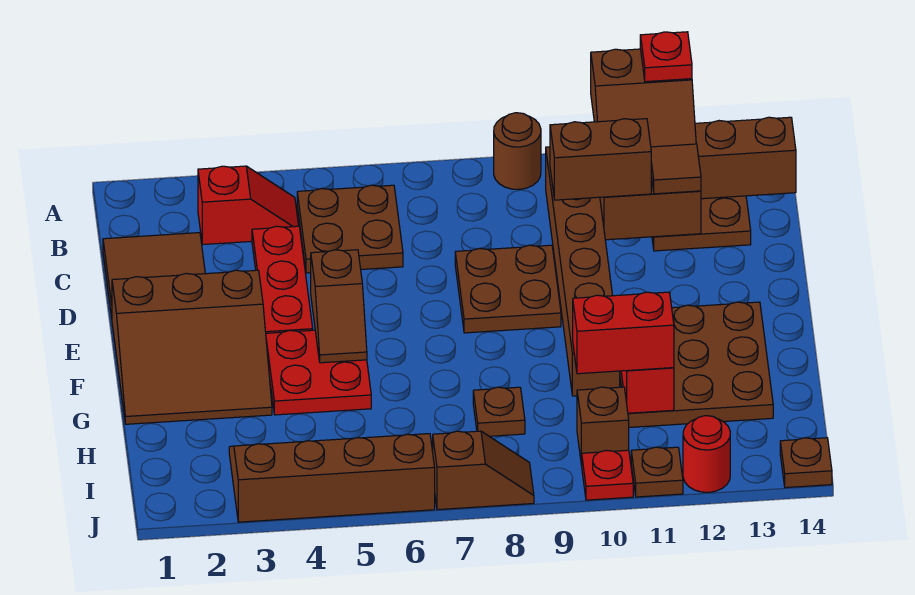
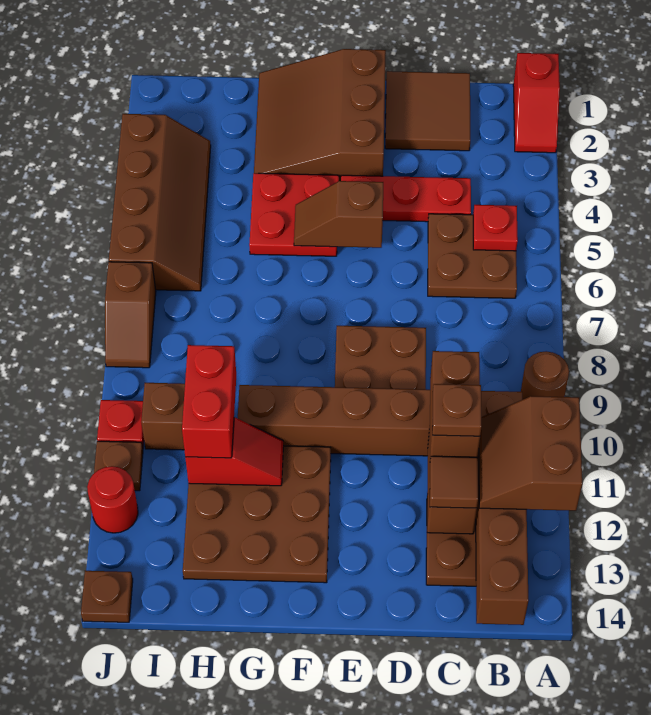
red plate A12 level 4 -> red plate B5 level 2
red slope B3:B4 level 1 top 3 -> red slope A1:A2 level 1 top 1
brown plate H8 level 1 -> brown plate C11 level 4

